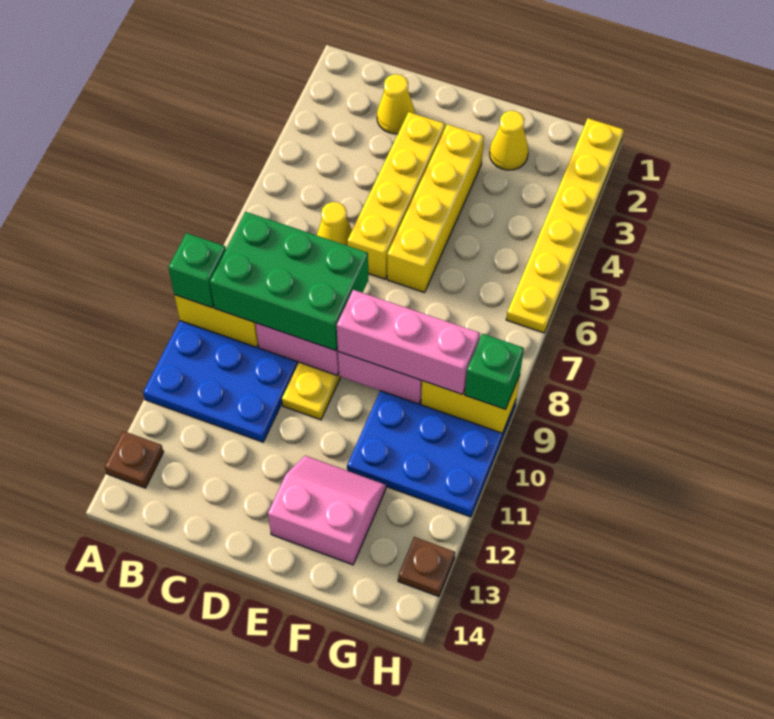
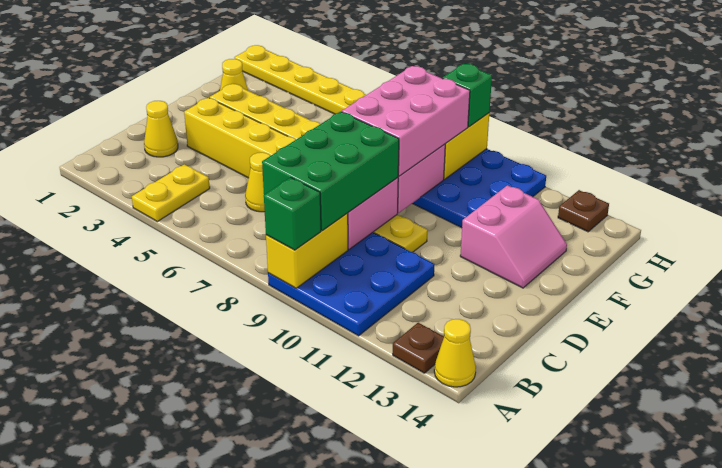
none -> yellow plate A4:B4 level 1
none -> yellow cone A14 level 1
pink brick E9:G9 level 3 -> pink brick E8:G9 level 3
pink slope E12:F13 level 1 top 13 -> pink slope E12:F13 level 1 top 12

